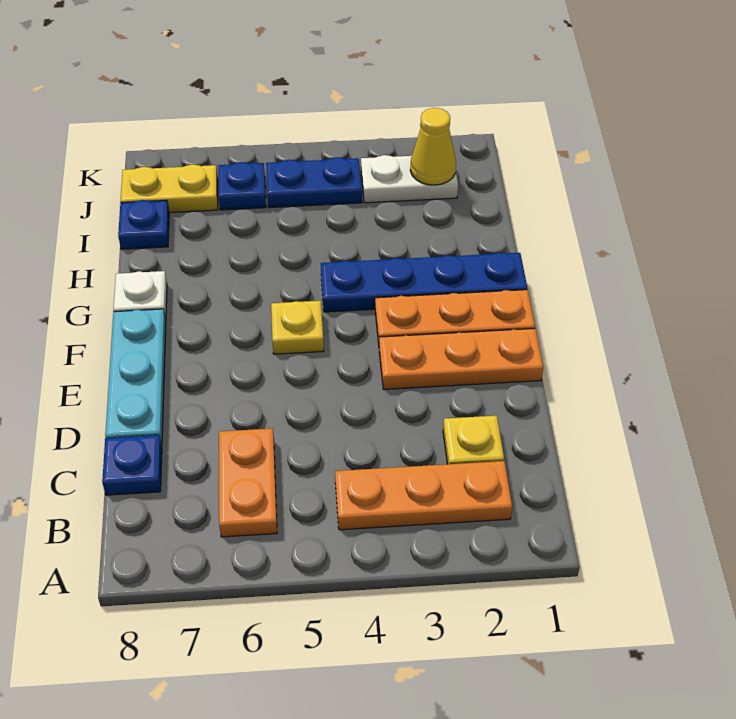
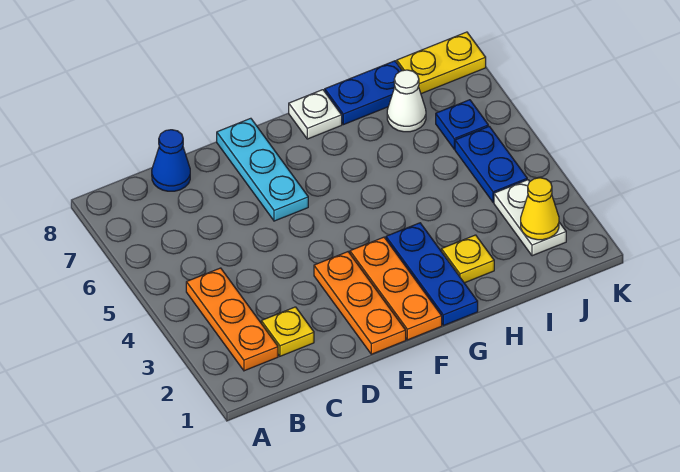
orange plate B6:C6 level 1 -> none
blue plate C8 level 1 -> blue cone C8 level 1
cyan plate D8:F8 level 1 -> cyan plate E6:E8 level 1
yellow plate F5 level 1 -> yellow plate H2 level 1
blue plate G1:G4 level 1 -> blue plate G1:G3 level 1
none -> white cone I7 level 1
blue plate I8 level 1 -> blue plate H8:I8 level 1
yellow plate J7:J8 level 1 -> yellow plate J8:K8 level 1

